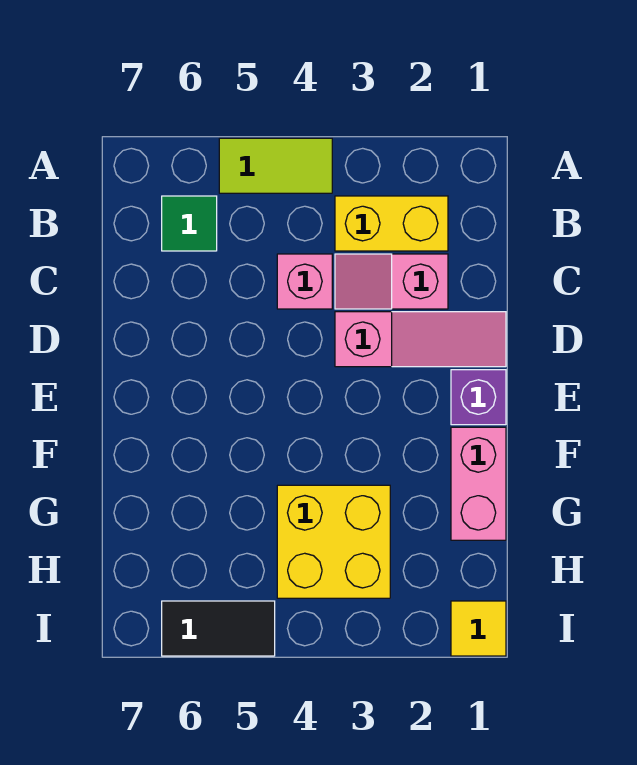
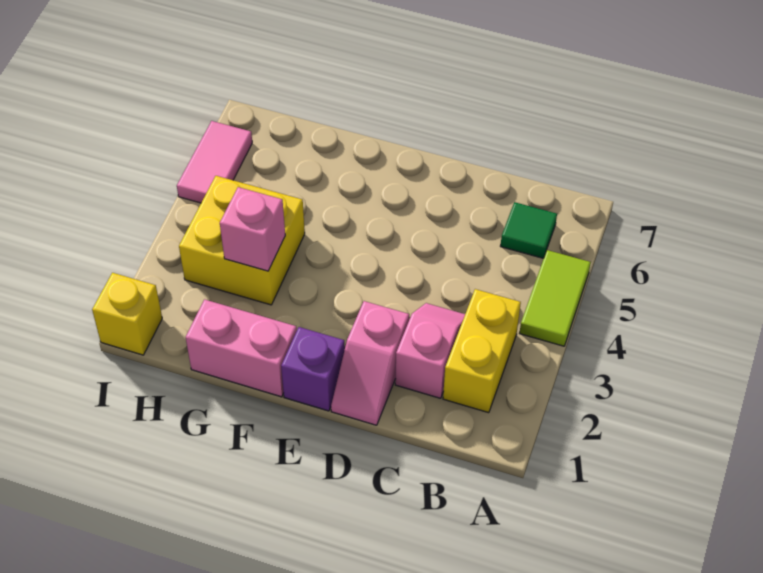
pink brick C4 level 1 -> pink brick G3 level 2
pink slope D1:D3 level 1 top 3 -> pink slope D1:D2 level 1 top 2
yellow tile I1 level 1 -> yellow brick I1 level 1
black tile I5:I6 level 1 -> pink tile I5:I6 level 1

